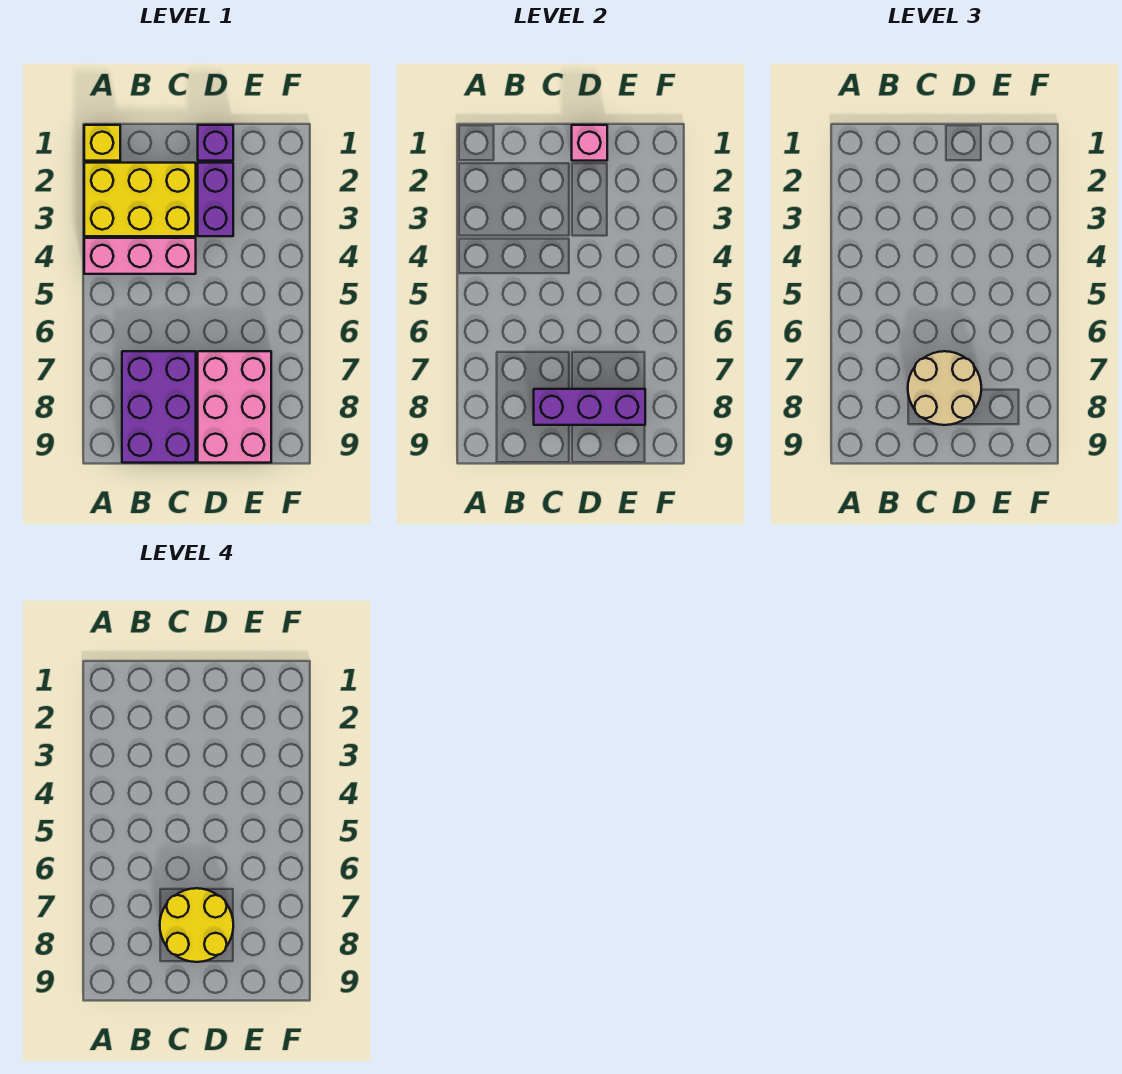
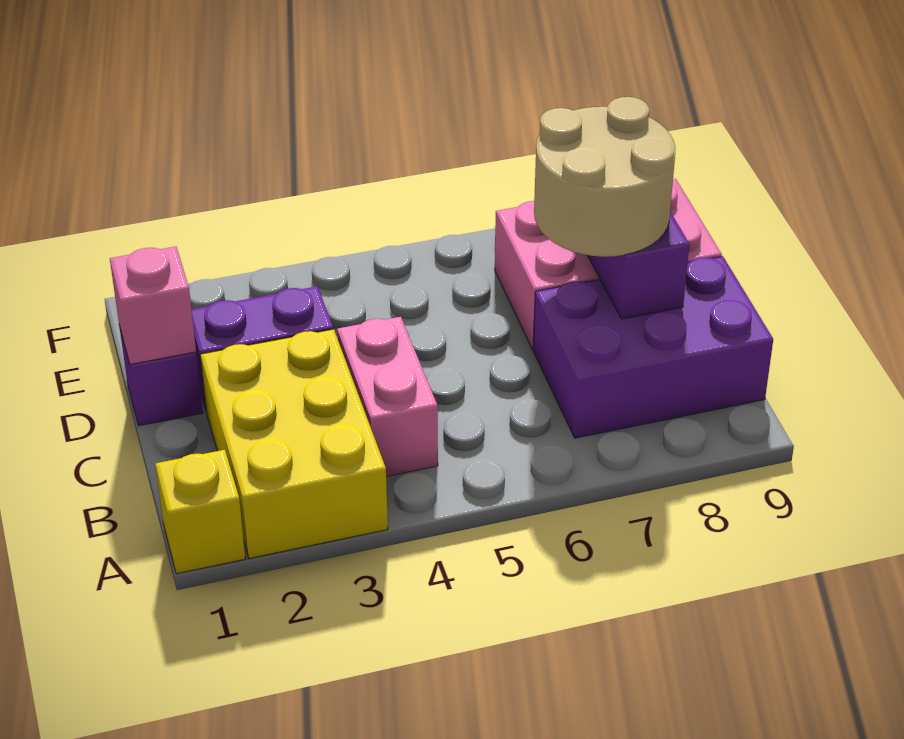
pink brick A4:C4 level 1 -> pink brick B4:C4 level 1
yellow round brick C7:D8 level 4 -> none

